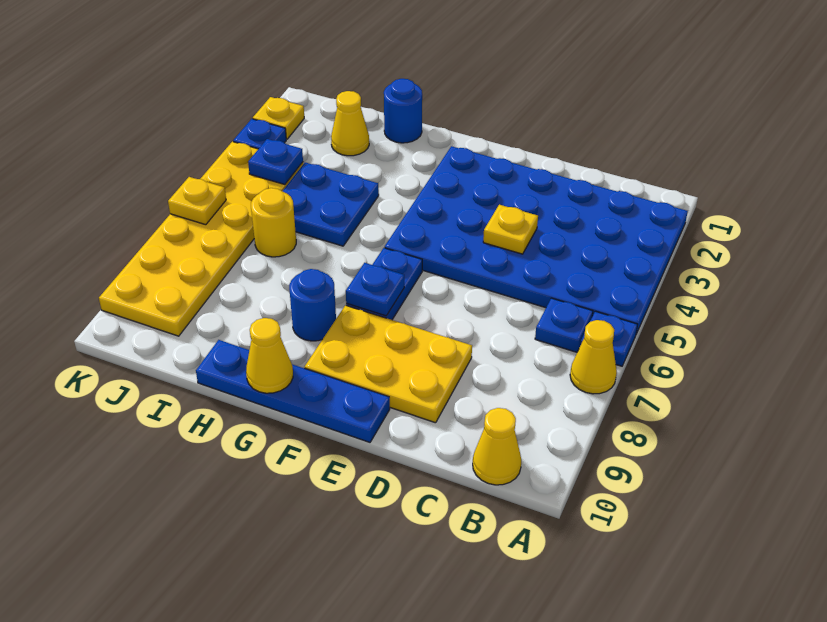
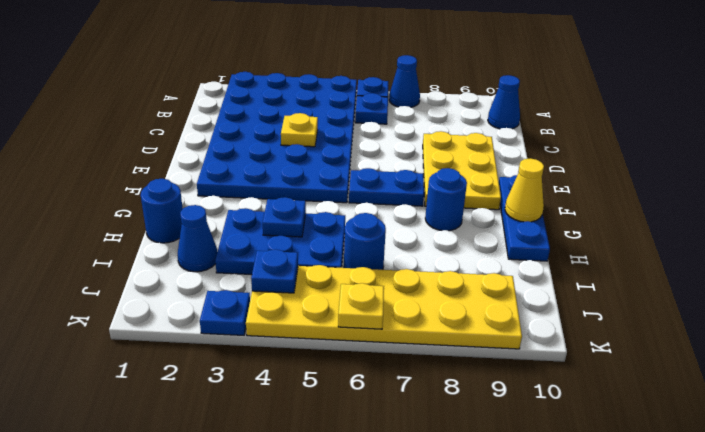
yellow cone A7 level 1 -> blue cone A7 level 1
yellow cone B10 level 1 -> blue cone B10 level 1
blue plate E10:H10 level 1 -> blue plate F10:H10 level 1
blue plate F7 level 2 -> blue plate H4 level 2
blue plate H4:I5 level 1 -> blue plate H3:I5 level 1
yellow cone I2 level 1 -> blue cone I2 level 1
yellow round brick I6 level 1 -> blue round brick I6 level 1
yellow plate K2 level 1 -> none

